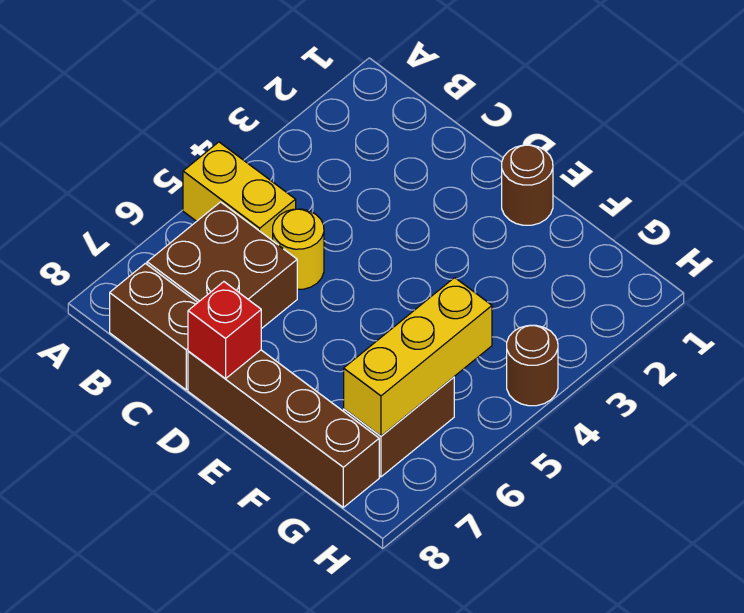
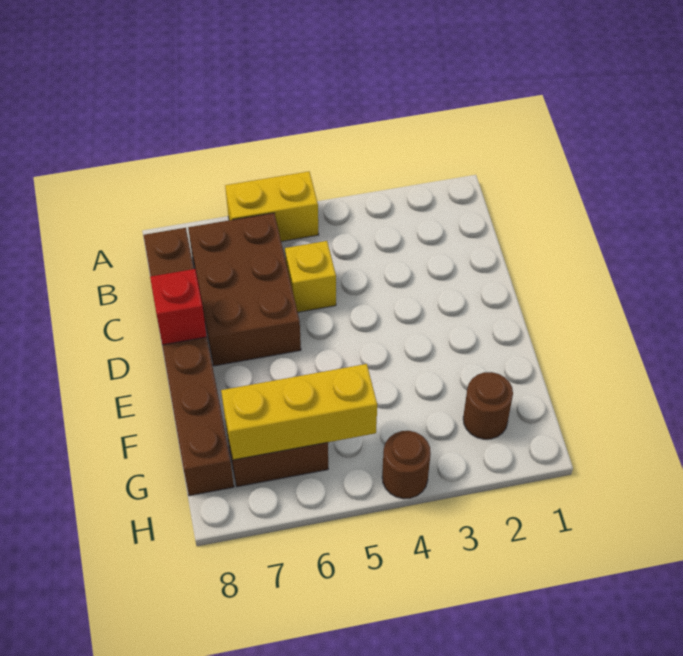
yellow brick A5:B5 level 1 -> yellow brick A5:A6 level 1
brown brick B6:C7 level 1 -> brown brick B6:D7 level 1
yellow round brick C5 level 1 -> yellow brick C5 level 1
brown round brick E1 level 1 -> brown round brick G2 level 1

